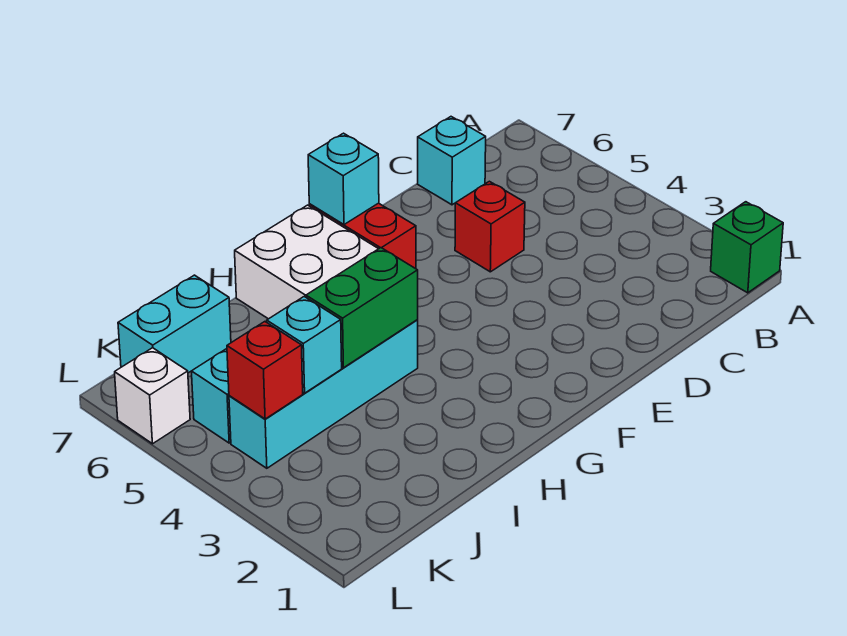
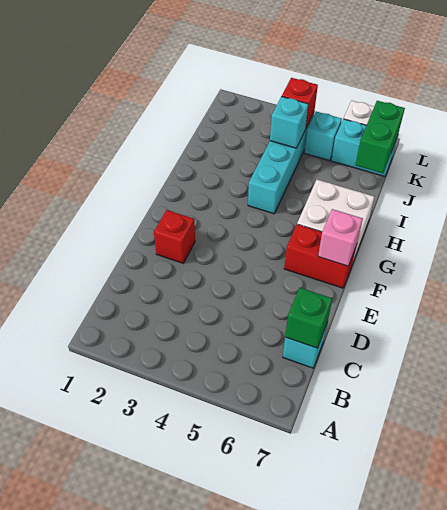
green brick A1 level 1 -> green brick C7 level 2
red brick D5 level 1 -> red brick E2 level 1
cyan brick F7 level 2 -> pink brick F7 level 2
green brick H4:I4 level 2 -> green brick J7:K7 level 2
cyan brick J7:K7 level 1 -> cyan brick K6:K7 level 1

